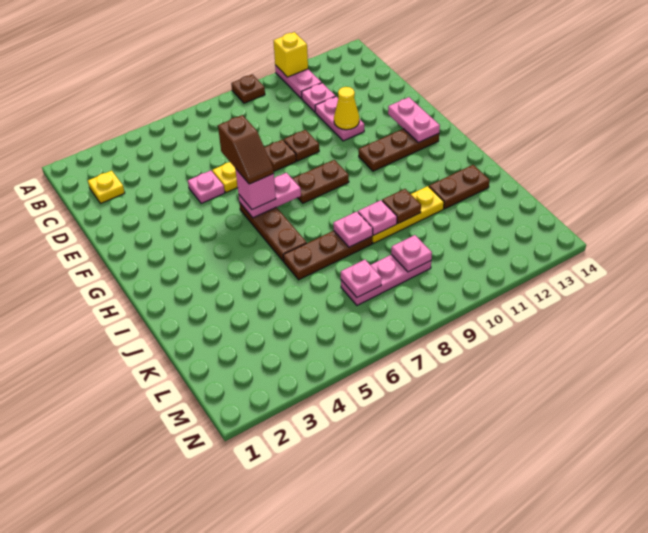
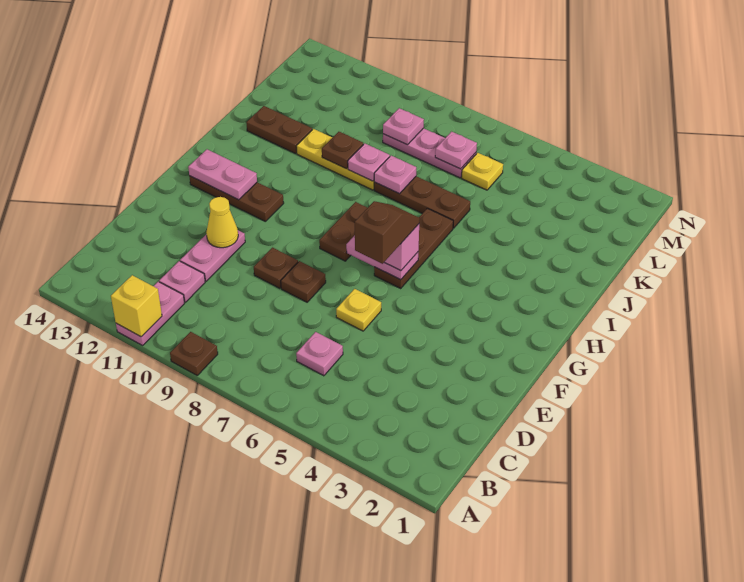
yellow plate C2 level 1 -> yellow plate L6 level 1
pink plate E5 level 1 -> pink plate C6 level 1
pink plate F13:G13 level 2 -> pink plate G12:G13 level 2
brown plate G8:G9 level 1 -> brown plate G8:H8 level 1

